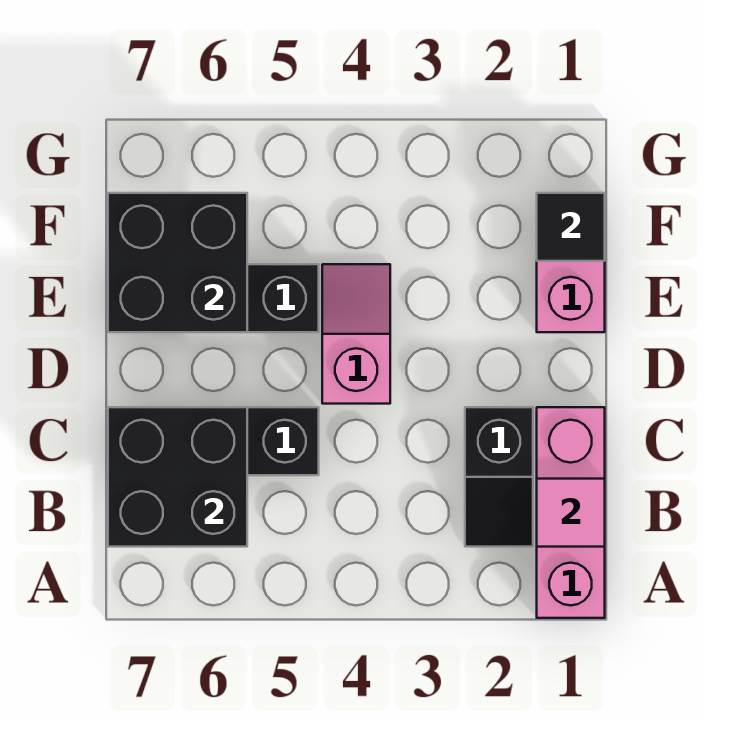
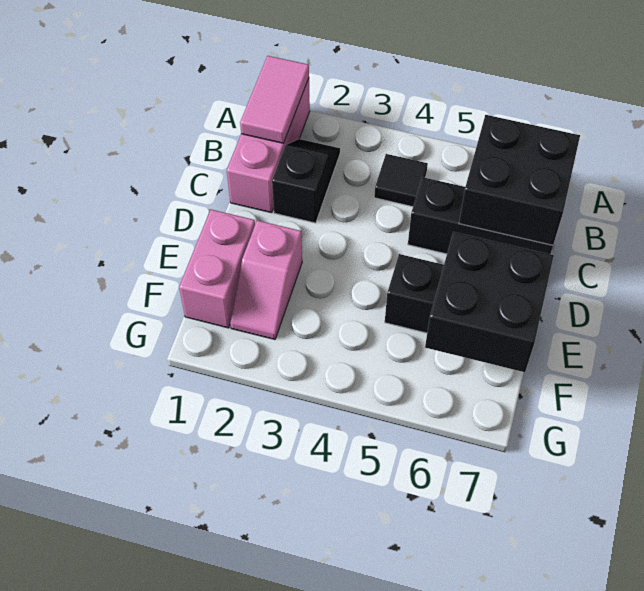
pink tile B1 level 2 -> pink tile A1:B1 level 2
pink slope D4:E4 level 1 top D -> pink slope E2:F2 level 1 top E
black tile F1 level 2 -> black tile B4 level 1

